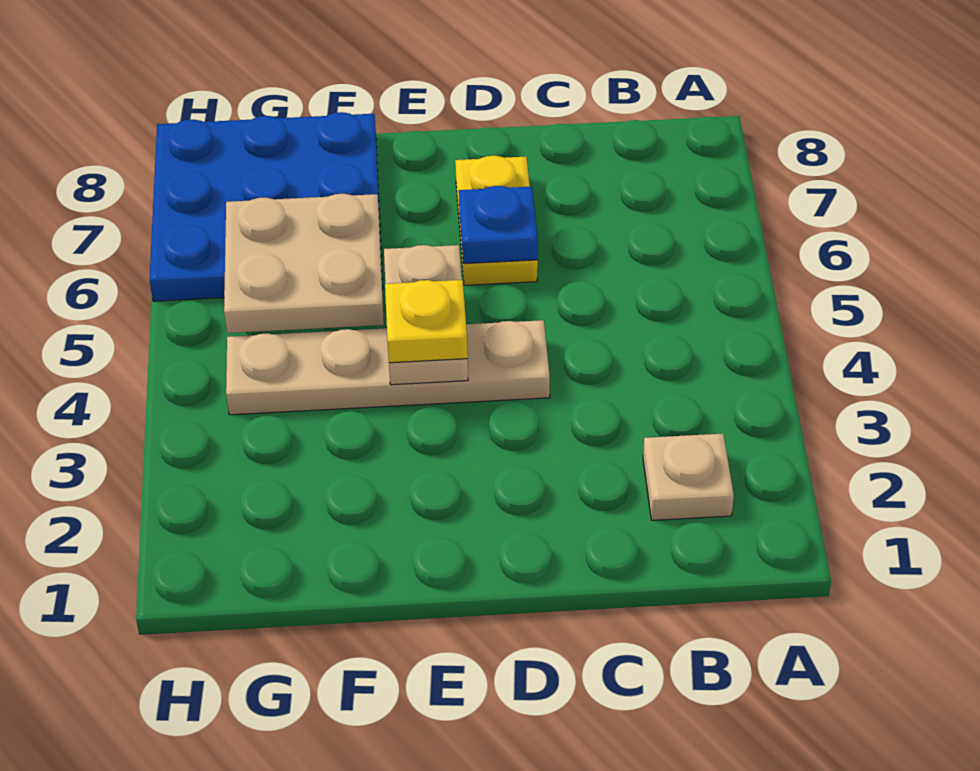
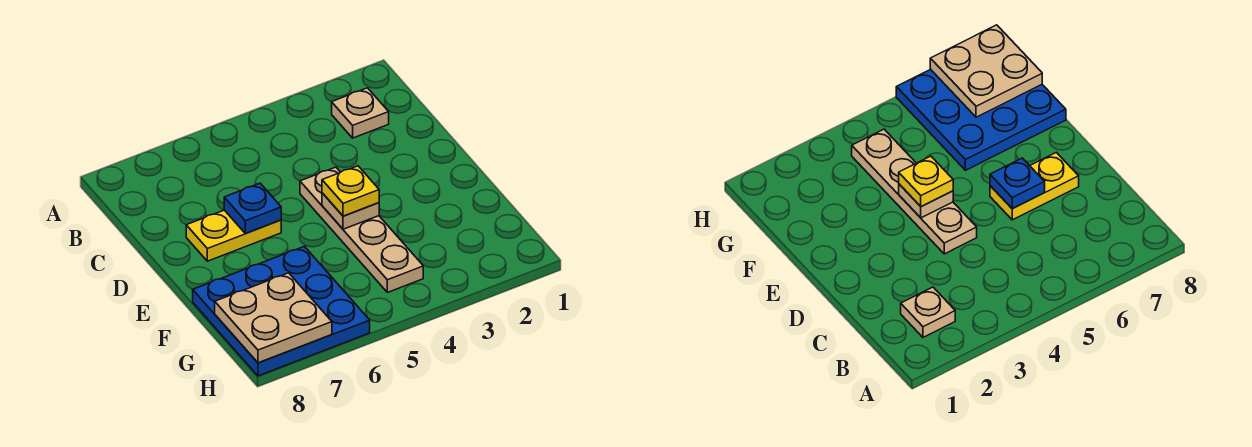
tan plate E4:E5 level 2 -> tan plate E4 level 2
tan plate F5:G6 level 2 -> tan plate G7:H8 level 2

